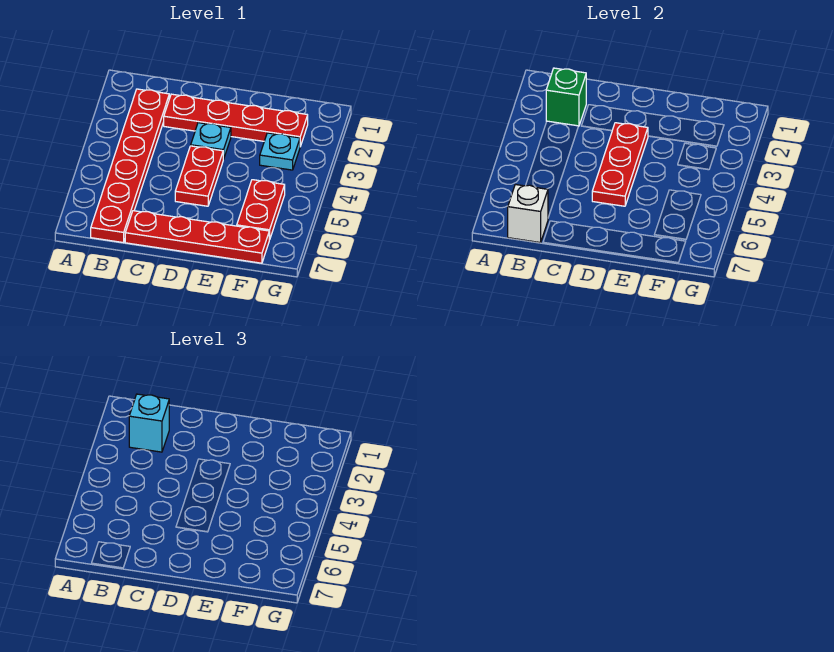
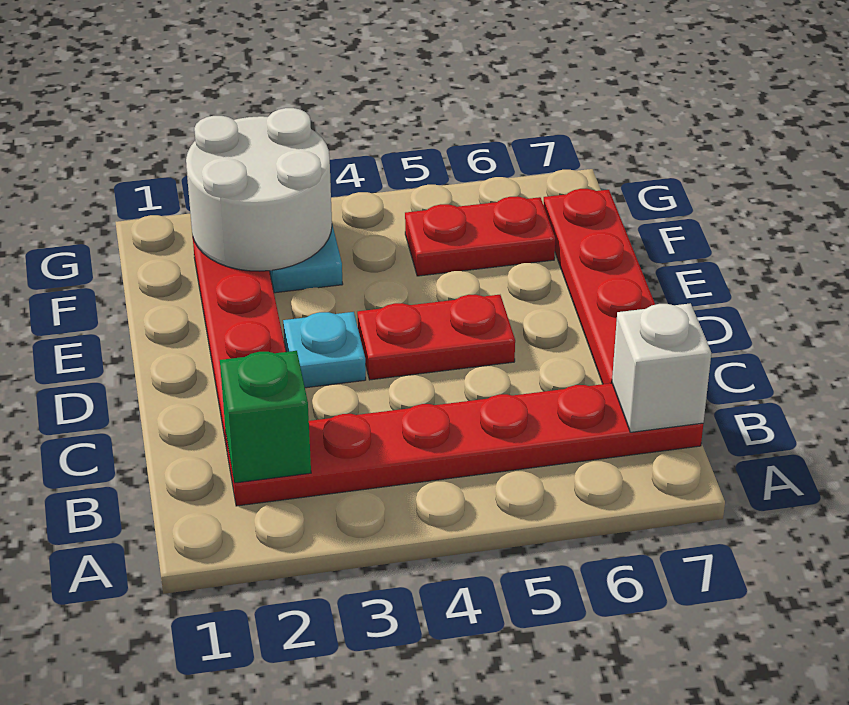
cyan brick B2 level 3 -> none
red plate D3:D5 level 2 -> none
none -> white round brick F2:G3 level 2

